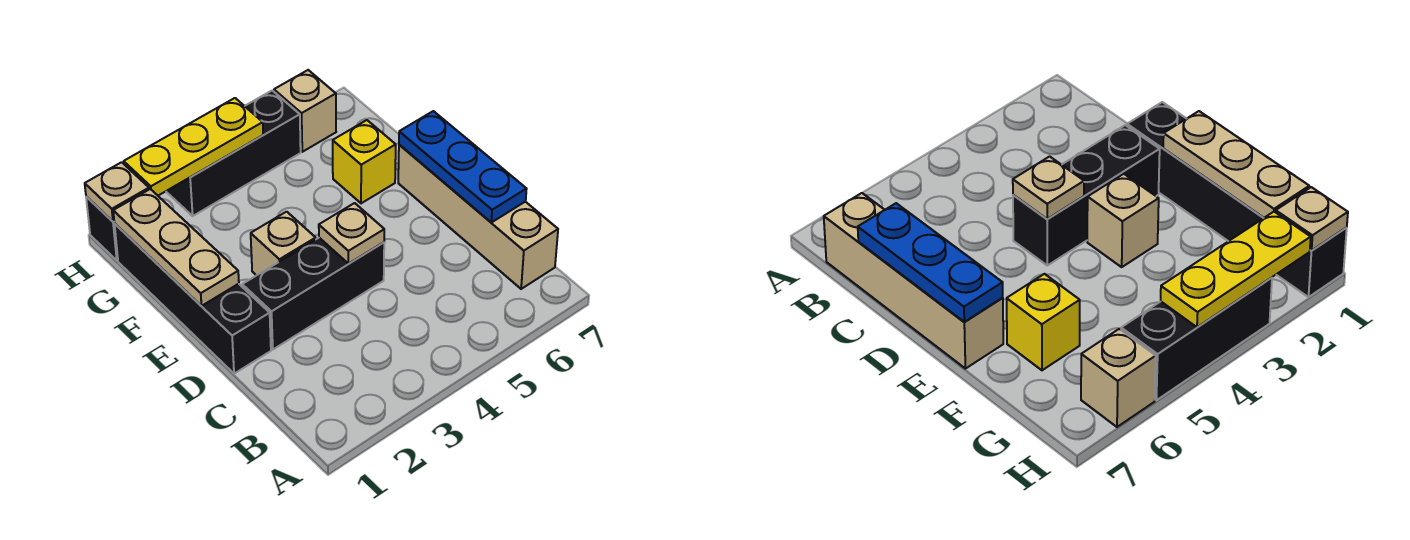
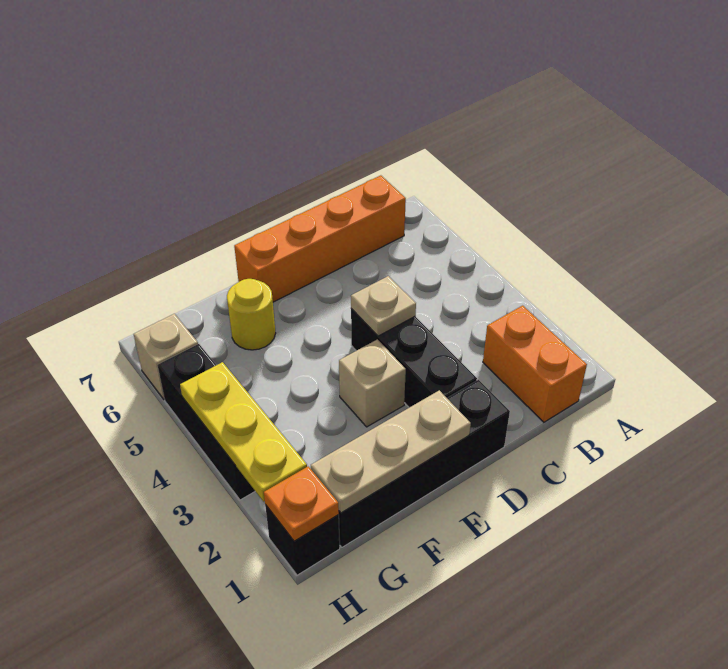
none -> orange brick B1:B2 level 1
tan brick B7:E7 level 1 -> orange brick B7:E7 level 1
blue plate C7:E7 level 2 -> none
yellow brick F6 level 1 -> yellow round brick F6 level 1
tan plate H1 level 2 -> orange plate H1 level 2

